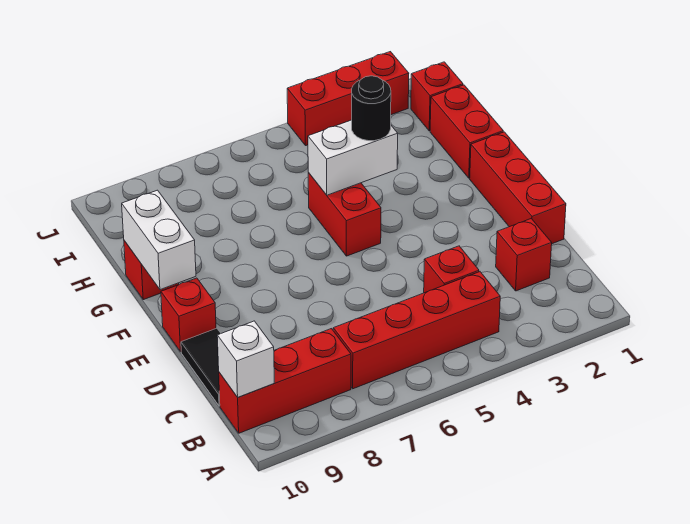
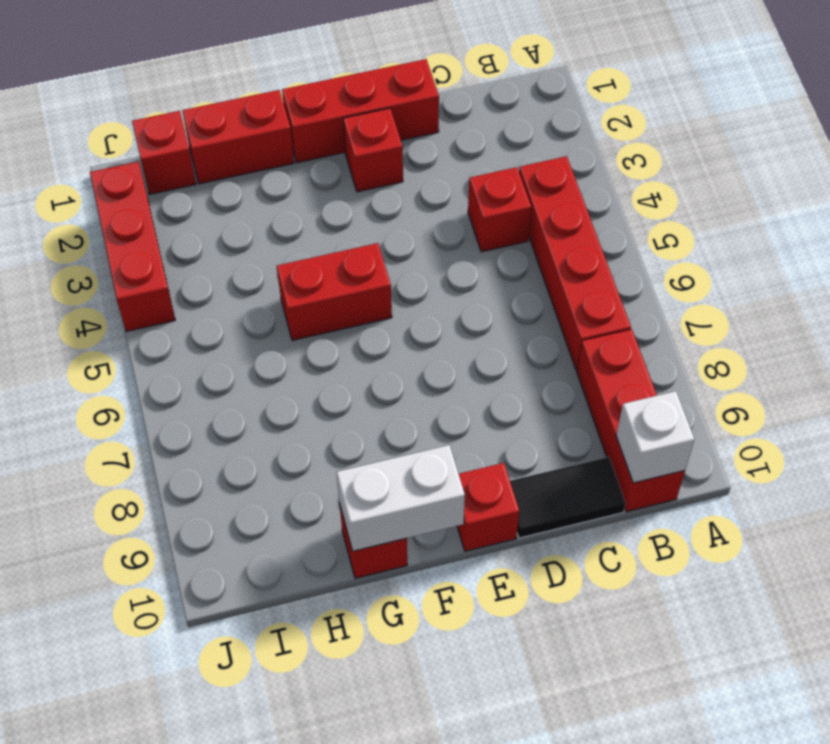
red brick C2 level 1 -> red brick E2 level 1
white brick G4:G5 level 2 -> none
black round brick G4 level 3 -> none

